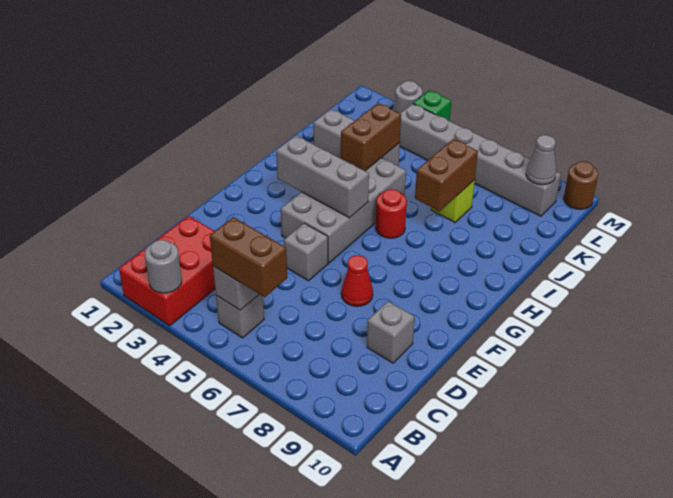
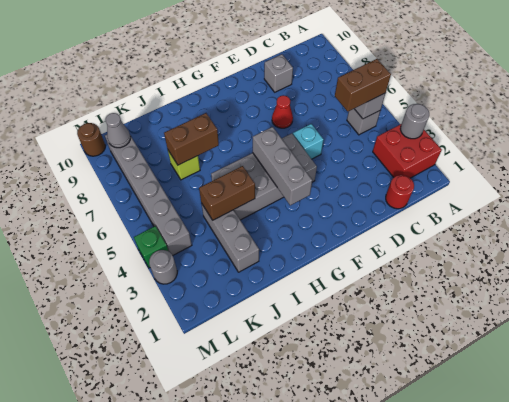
red brick A2:C3 level 1 -> red brick A2:B3 level 1
brown brick B5:B6 level 3 -> brown brick B5:C5 level 3
grey brick E5 level 1 -> cyan brick E5 level 1
red round brick H6 level 1 -> red round brick C1 level 1

